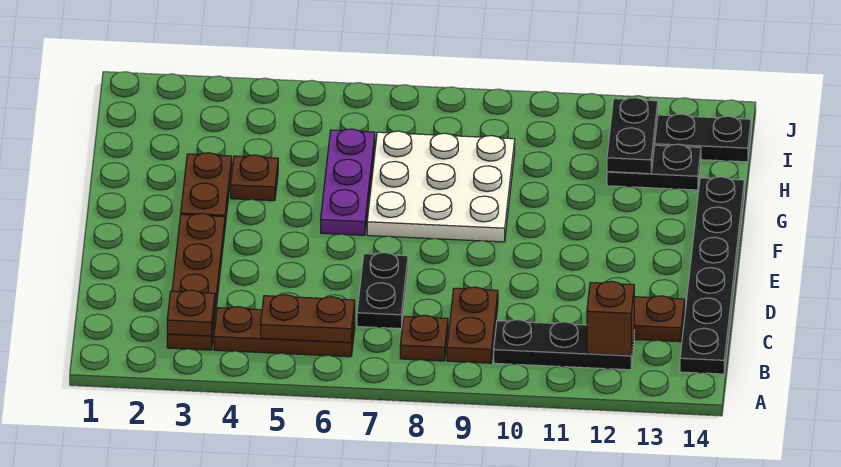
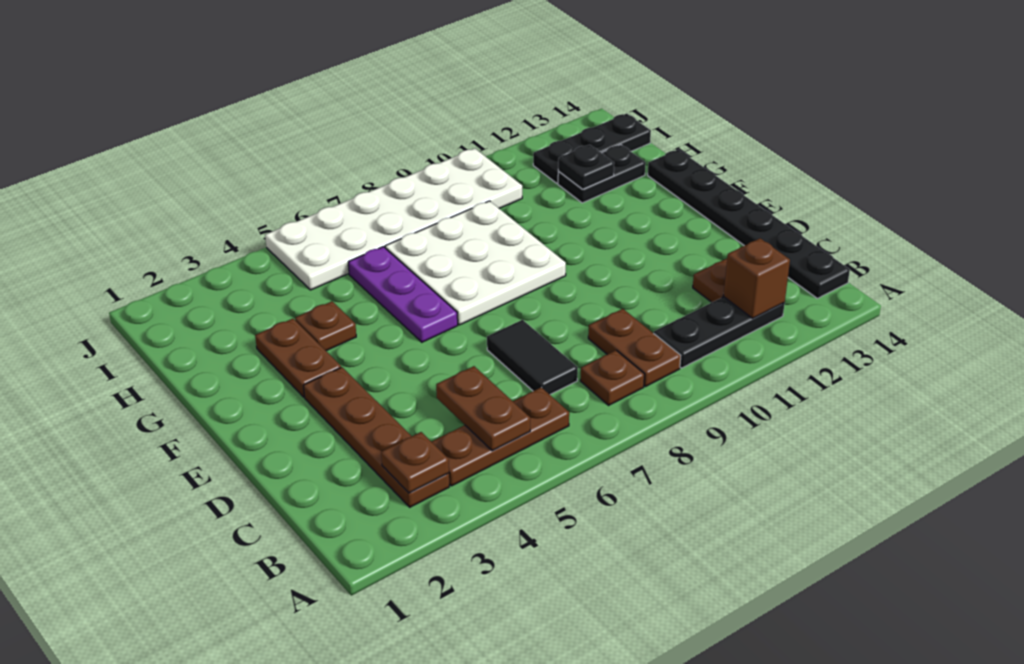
brown plate B5:B6 level 2 -> brown plate B5:C5 level 2
black plate C7:D7 level 1 -> black tile C7:D7 level 1
black plate H12:I12 level 2 -> black plate H12 level 2
none -> white plate I5:J10 level 1

